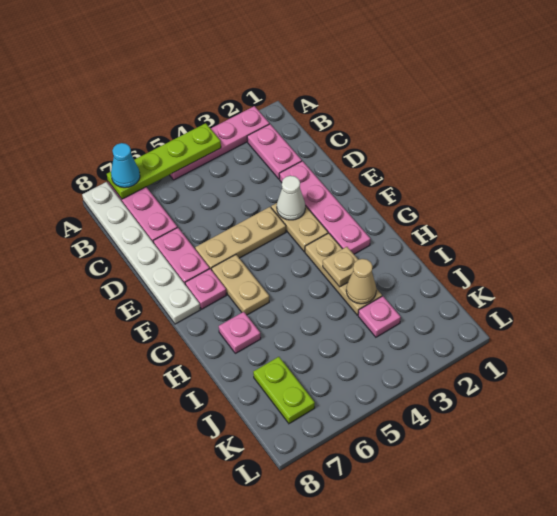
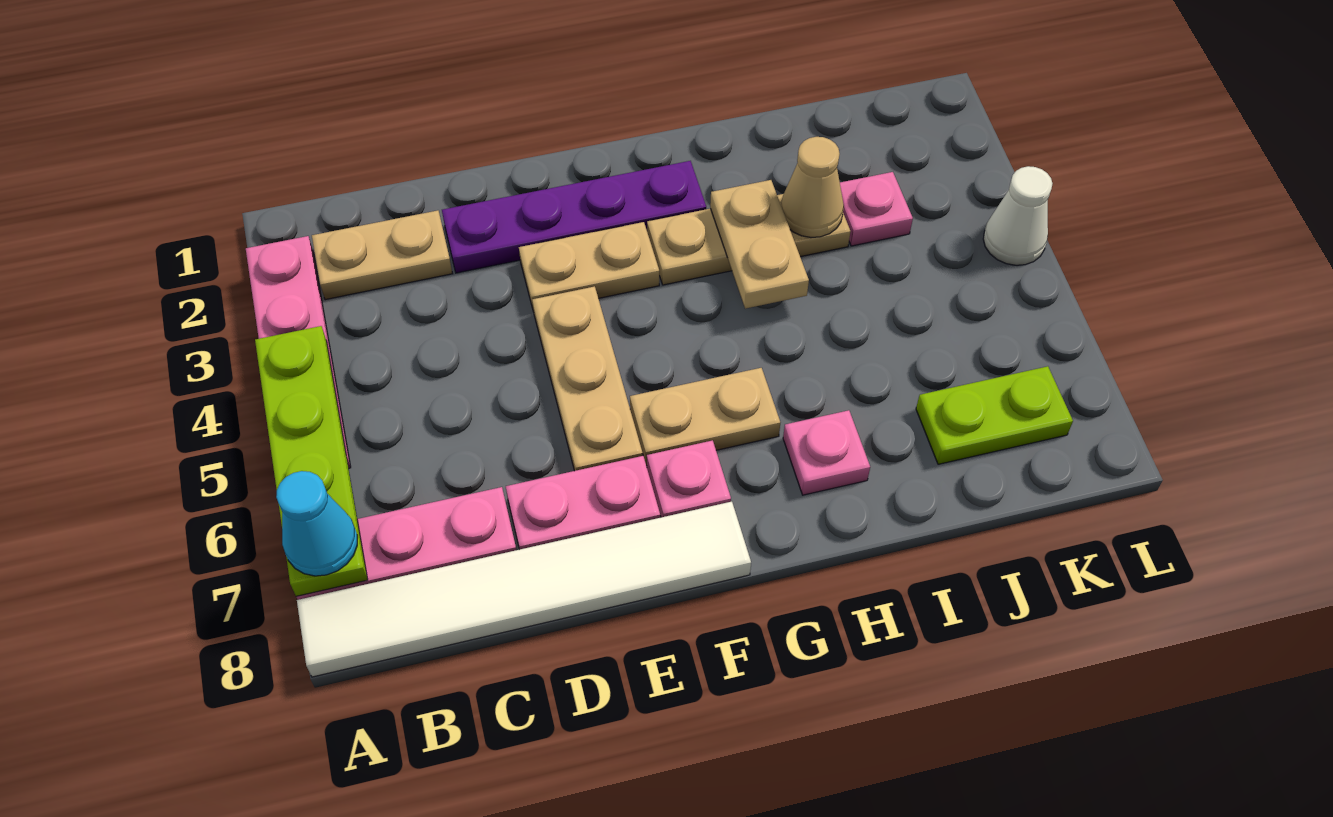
white plate A8:F8 level 1 -> white tile A8:F8 level 1
pink plate B2:C2 level 1 -> tan plate B2:C2 level 1
pink plate D2:G2 level 1 -> purple plate D2:G2 level 1
white cone E3 level 2 -> white cone L4 level 1
tan plate H3 level 2 -> tan plate H3:H4 level 2

